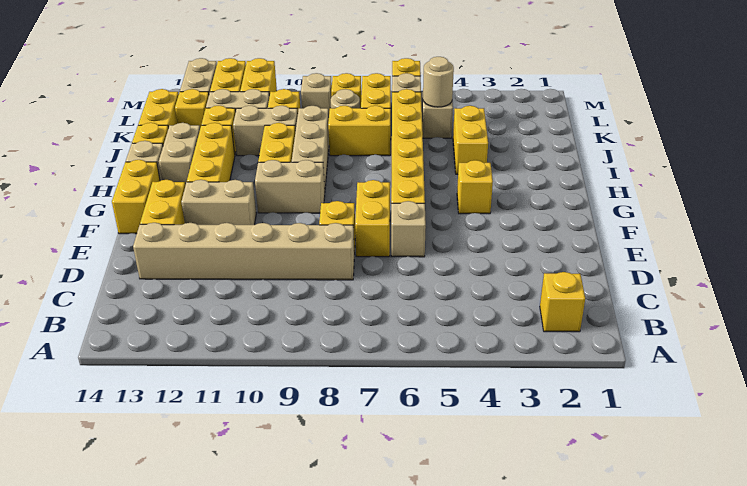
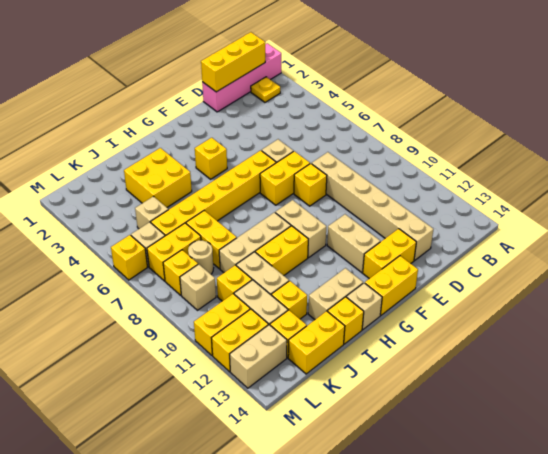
none -> pink brick A1:D1 level 1
yellow brick B2 level 1 -> yellow plate B2 level 1
yellow brick G12:I12 level 1 -> yellow brick B1:D1 level 2
yellow brick I4:J4 level 1 -> yellow brick I3:J4 level 1
tan round brick K5 level 2 -> none

